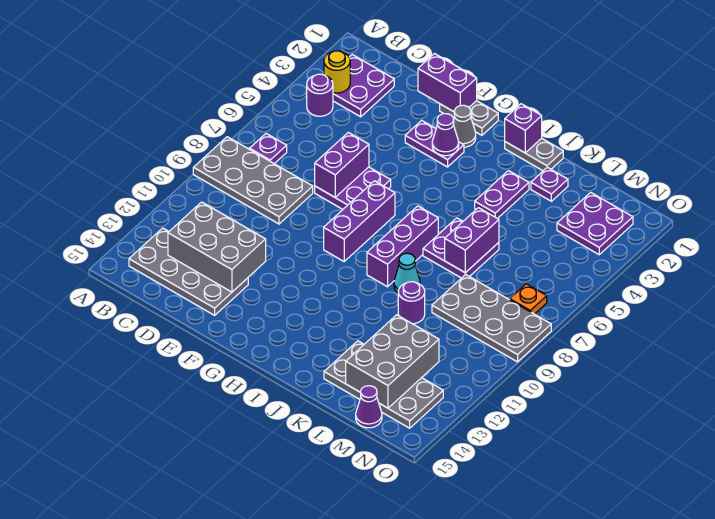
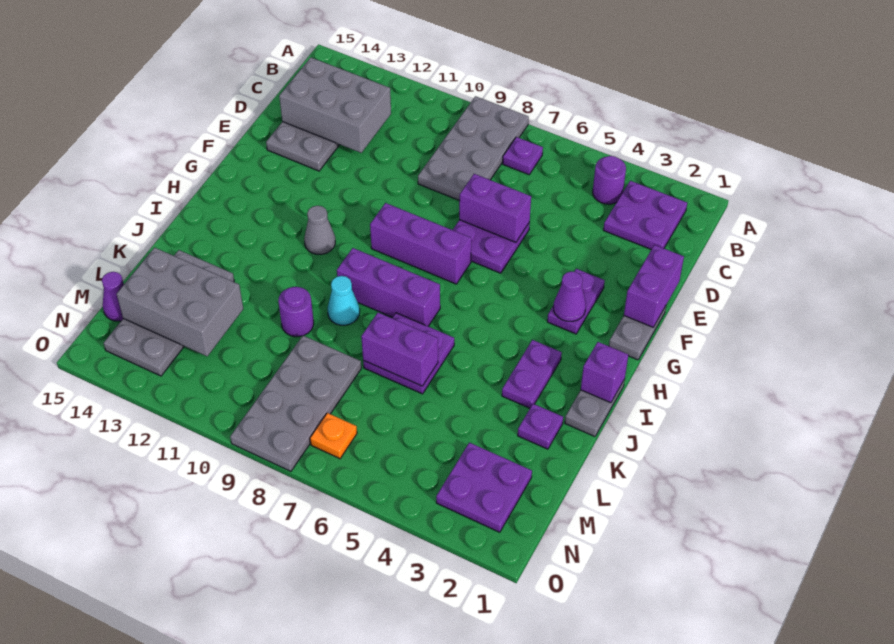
yellow round brick B3 level 2 -> none
grey brick C12:E13 level 2 -> grey brick C12:D14 level 2
grey cone G2 level 1 -> grey cone H11 level 1
purple plate J3:J4 level 1 -> purple plate I3:J3 level 1

